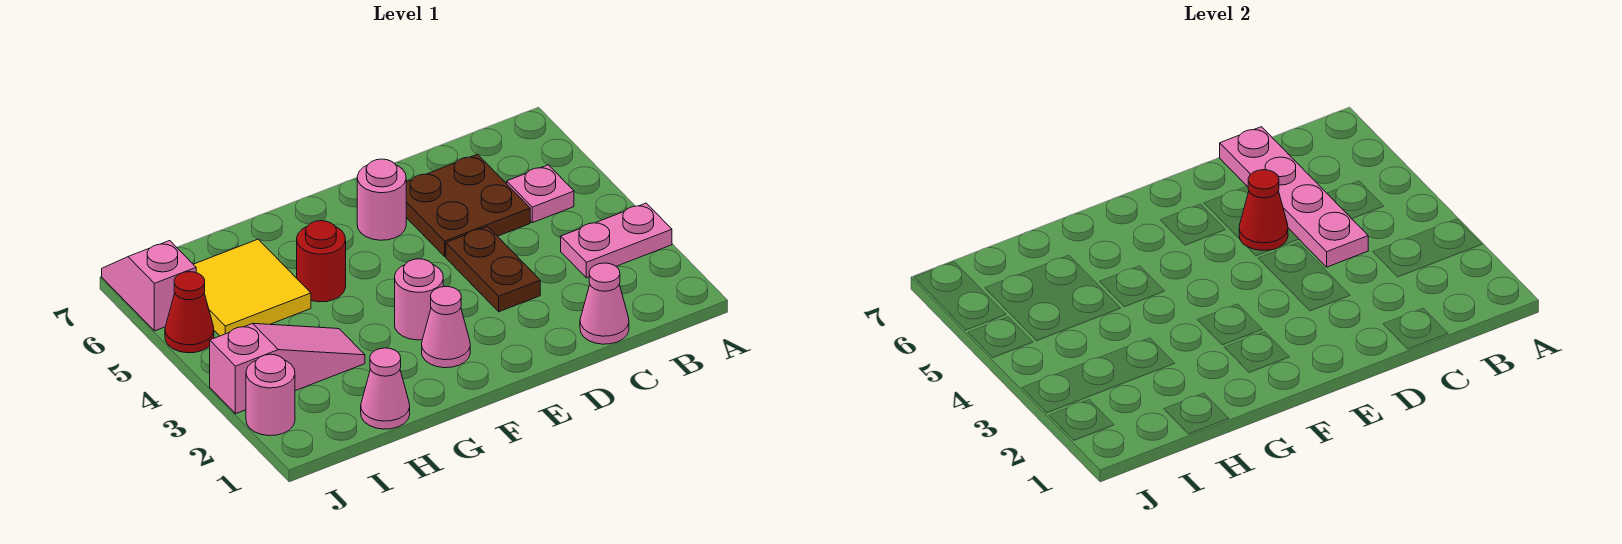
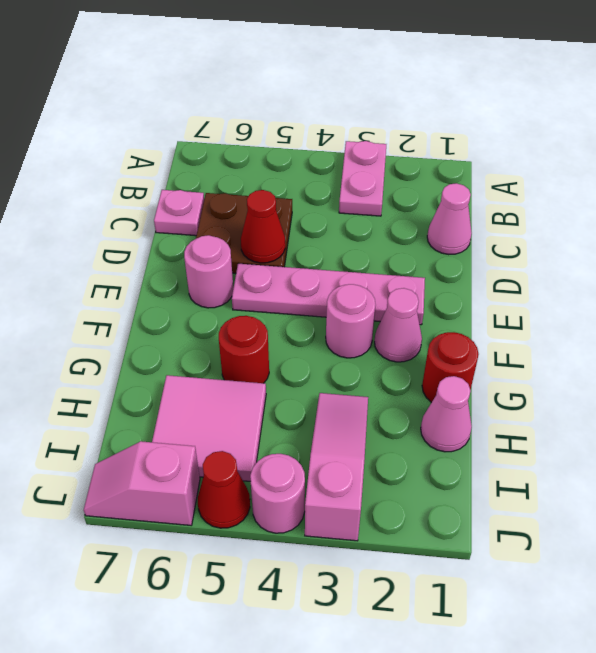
pink plate B5 level 1 -> pink plate C7 level 1
pink plate C4:C7 level 2 -> pink plate E2:E5 level 1
brown plate D3:D4 level 1 -> none
none -> red round brick G1 level 1
yellow tile H5:I6 level 1 -> pink tile H5:I6 level 1
pink round brick J2 level 1 -> pink round brick J4 level 1

